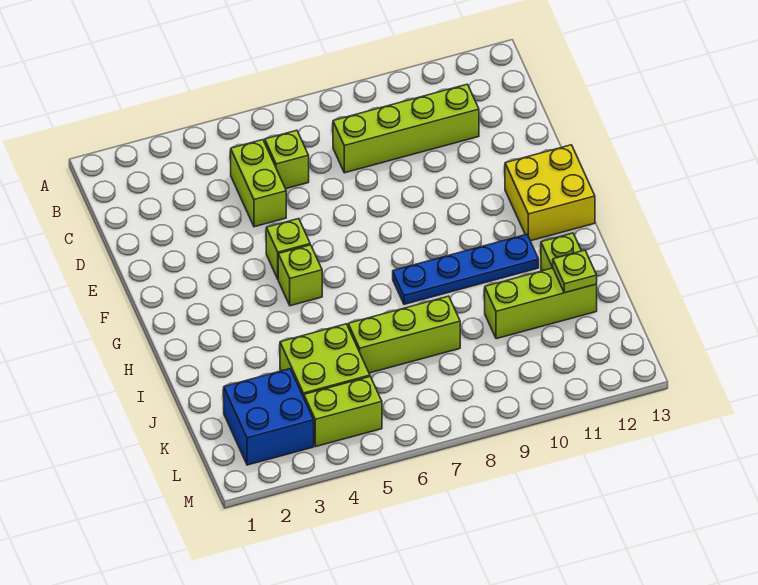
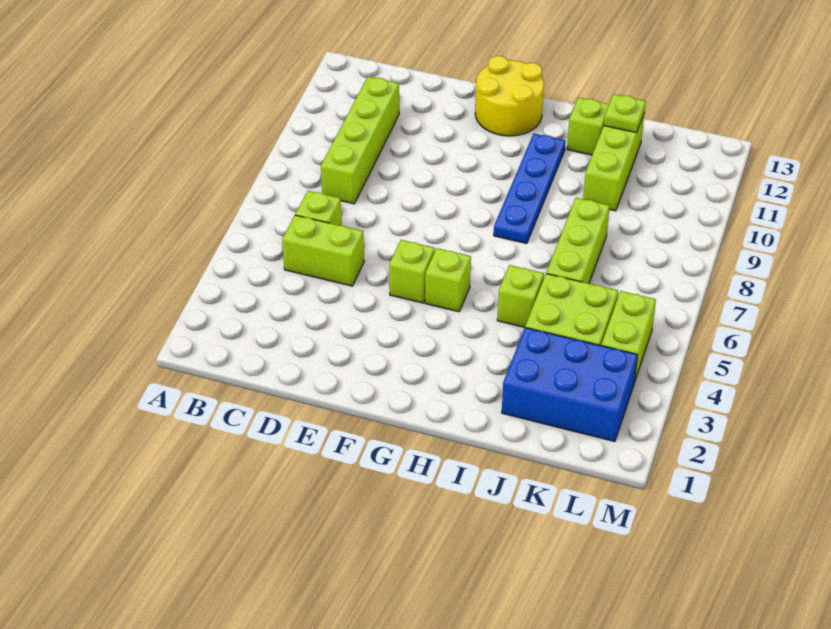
yellow brick F12:G13 level 1 -> yellow round brick F12:G13 level 1
none -> lime brick I5 level 1
blue brick K2:L3 level 1 -> blue brick J2:L3 level 1

